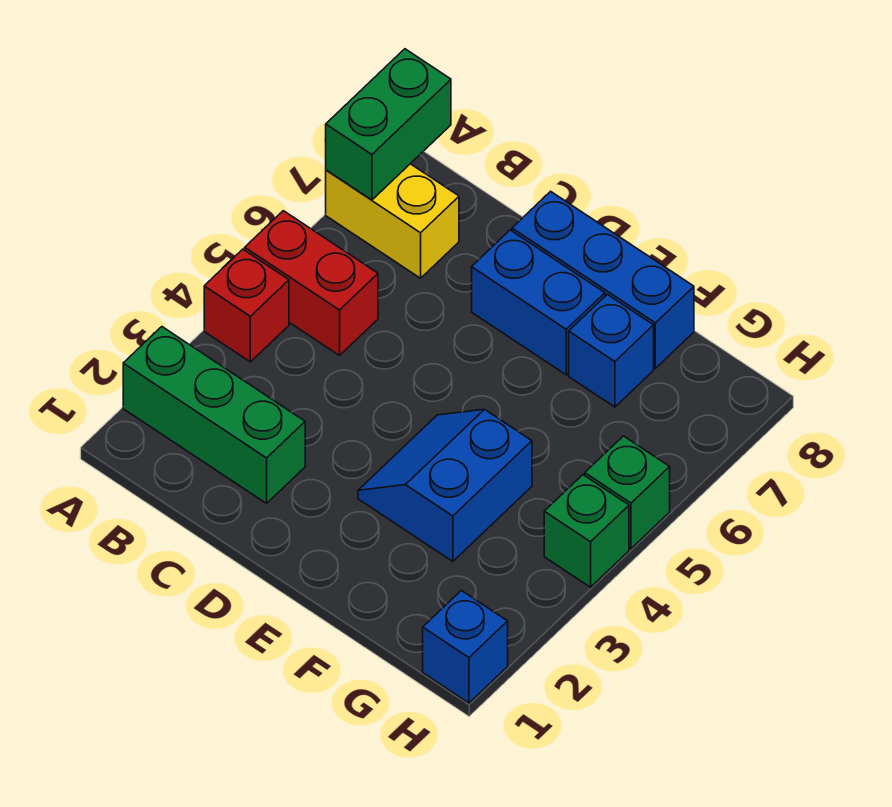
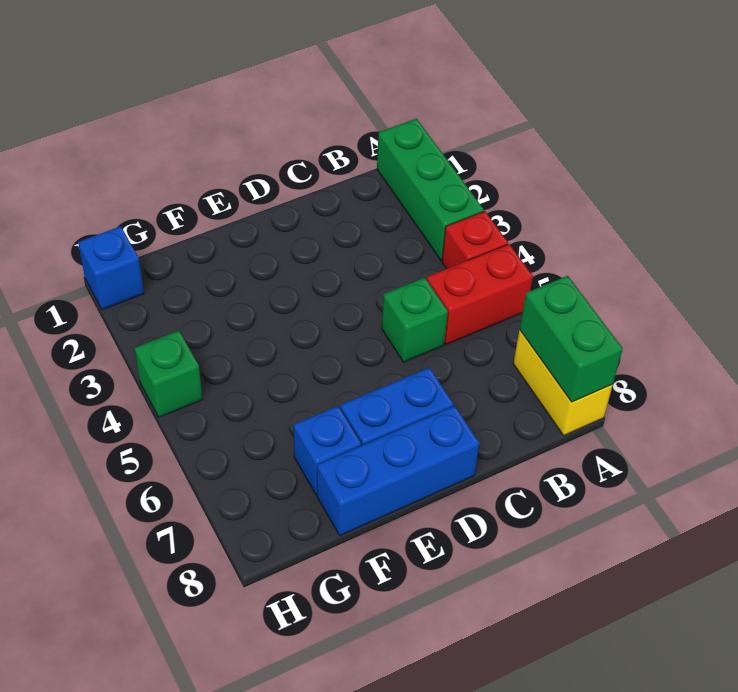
green brick A2:C2 level 1 -> green brick A1:A3 level 1
yellow brick A7:B7 level 1 -> yellow brick A7:A8 level 1
blue slope E3:F4 level 1 top F -> none
green brick H5 level 1 -> green brick C5 level 1

